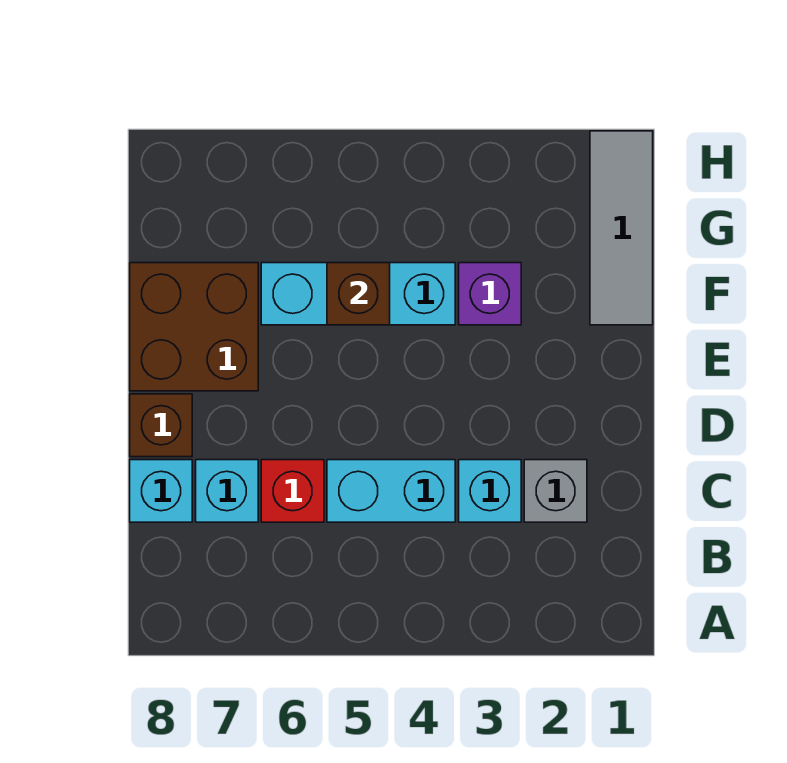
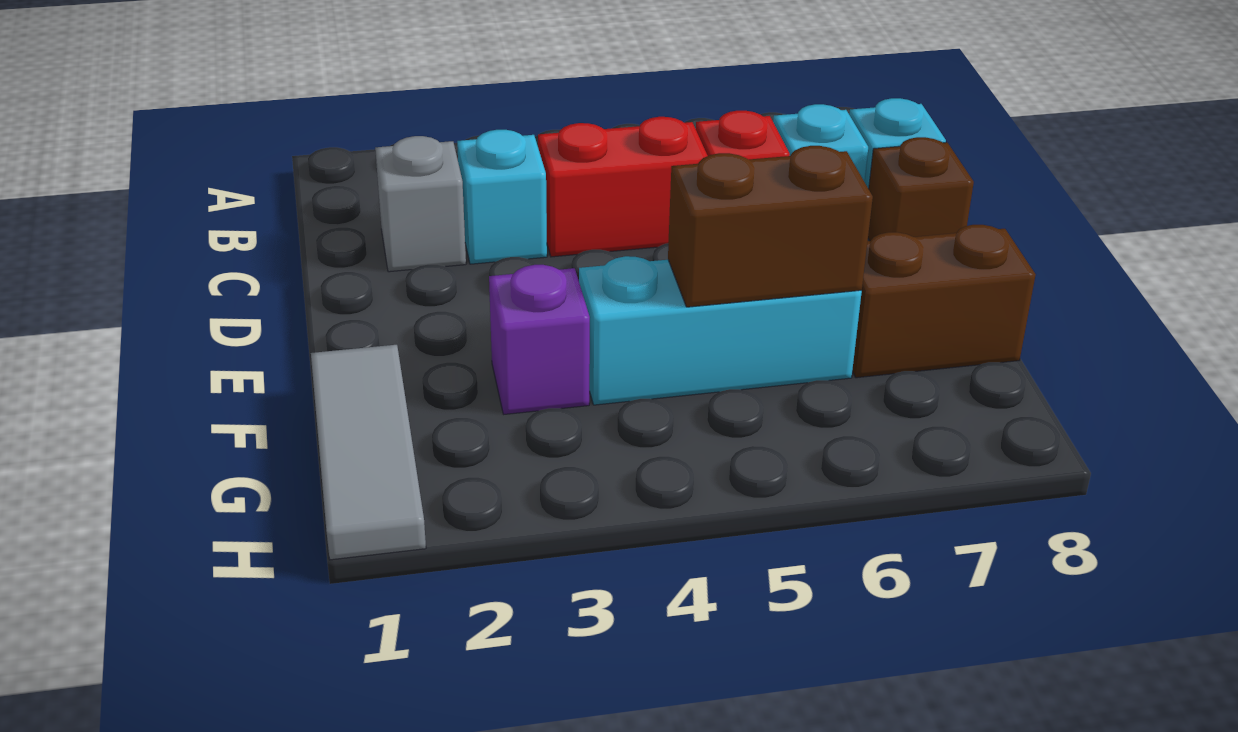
cyan brick C4:C5 level 1 -> red brick C4:C5 level 1
brown brick E7:F8 level 1 -> brown brick F7:F8 level 1
brown brick F5 level 2 -> brown brick F5:F6 level 2

